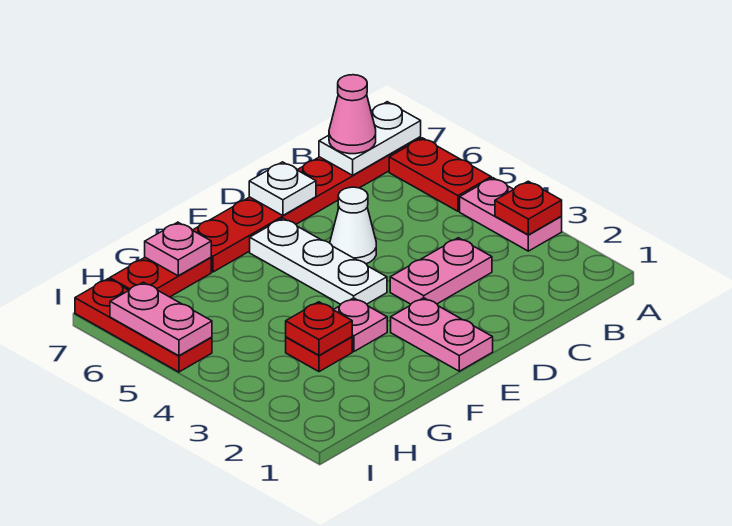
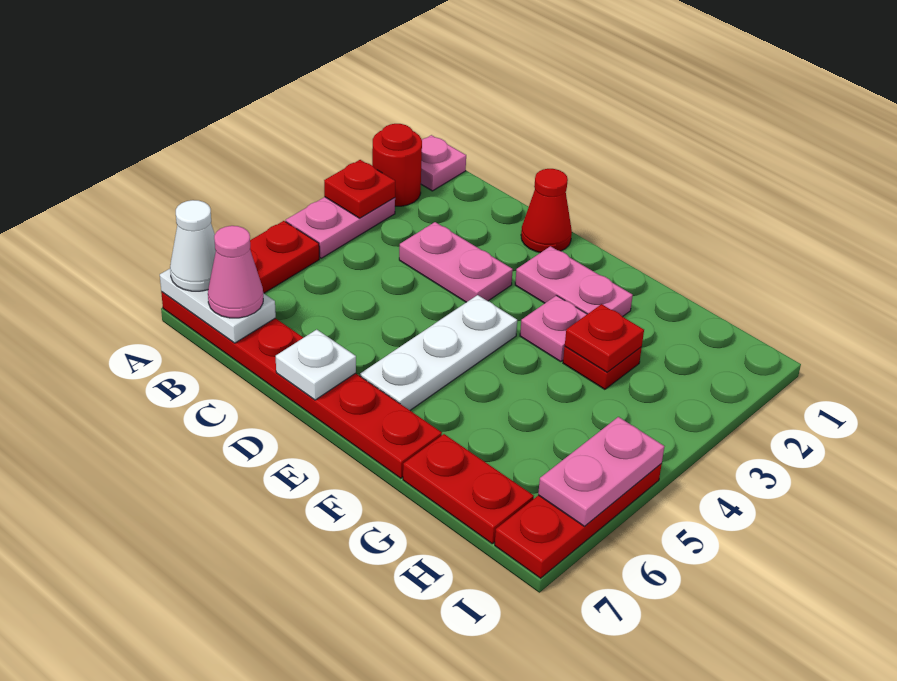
none -> red round brick A2 level 1
none -> red cone D1 level 1
white cone D5 level 1 -> white cone A7 level 3
pink plate E1:E2 level 1 -> pink plate E2:F2 level 1
pink plate G7 level 2 -> pink plate A1 level 1

